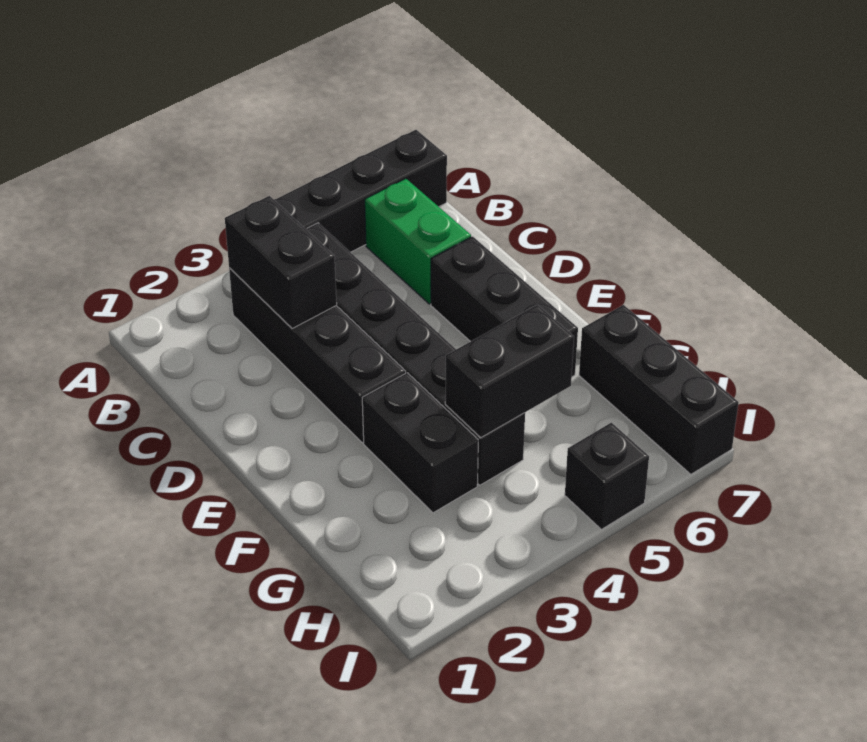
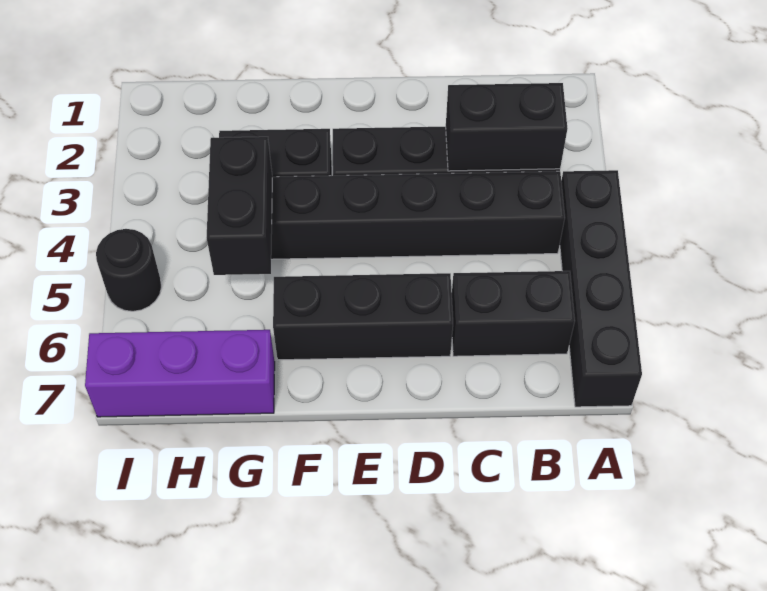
green brick B6:C6 level 1 -> black brick B6:C6 level 1
black brick G7:I7 level 1 -> purple brick G7:I7 level 1
black brick I5 level 1 -> black round brick I5 level 1

